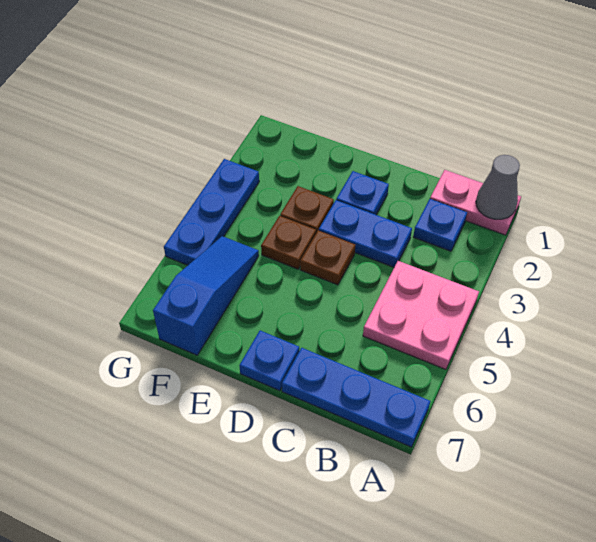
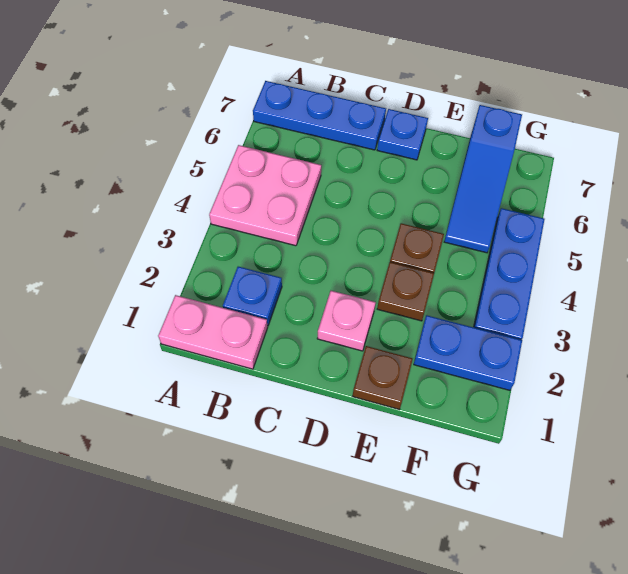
grey cone A1 level 2 -> none
blue plate C3:D3 level 1 -> blue plate F2:G2 level 1
blue plate D2 level 1 -> pink plate D2 level 1
brown plate D4 level 1 -> brown plate E1 level 1

